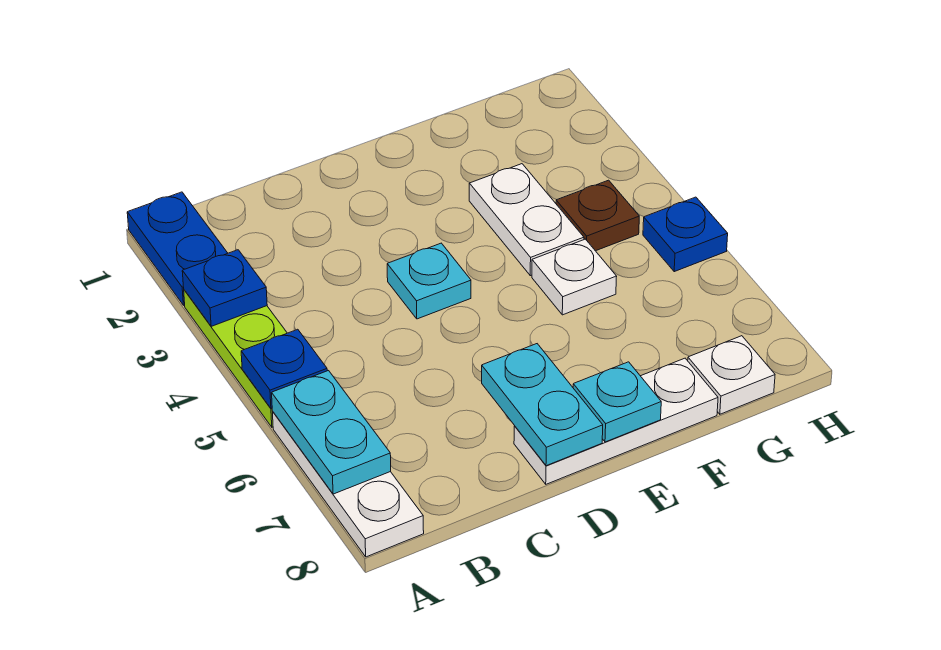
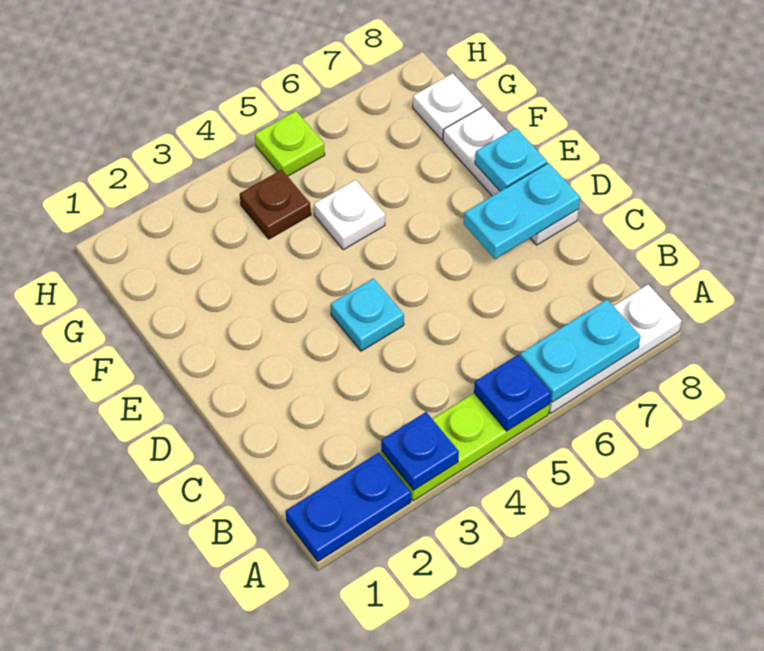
white plate F3:F4 level 1 -> none
blue plate H5 level 1 -> lime plate H5 level 1

